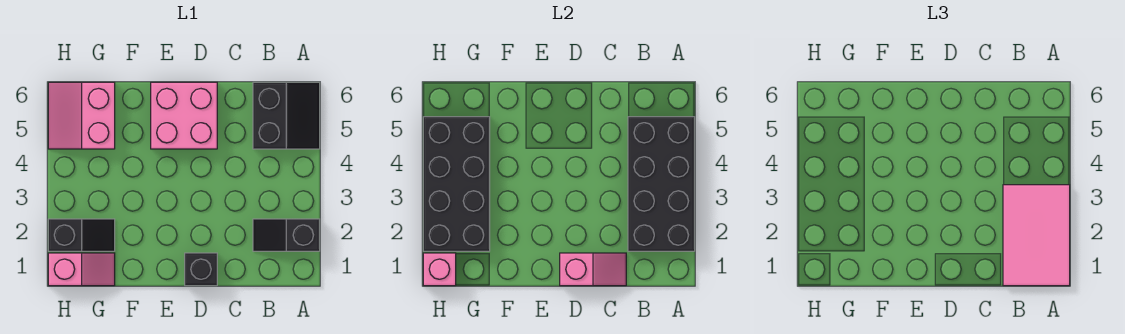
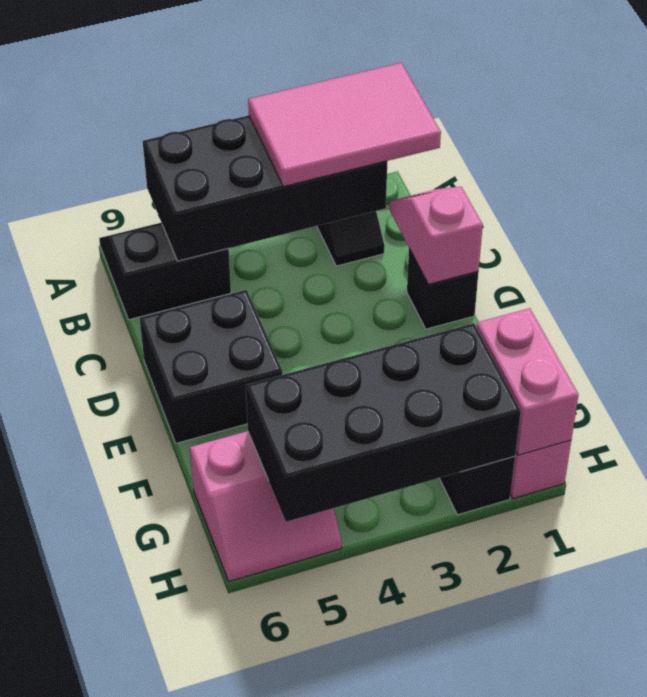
pink brick D5:E6 level 1 -> black brick D5:E6 level 1
pink brick H1 level 2 -> pink brick G1:H1 level 2

